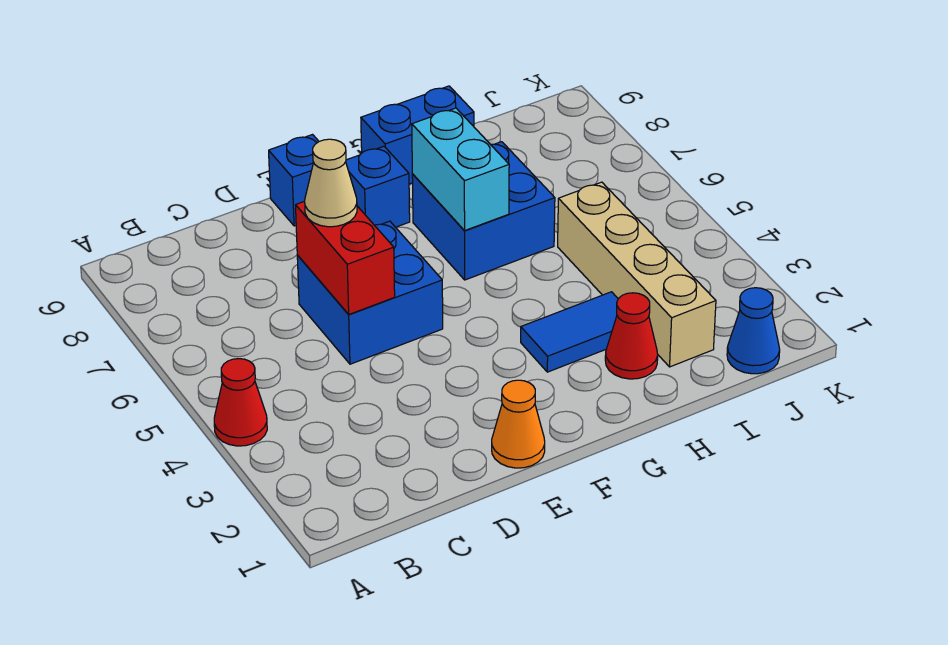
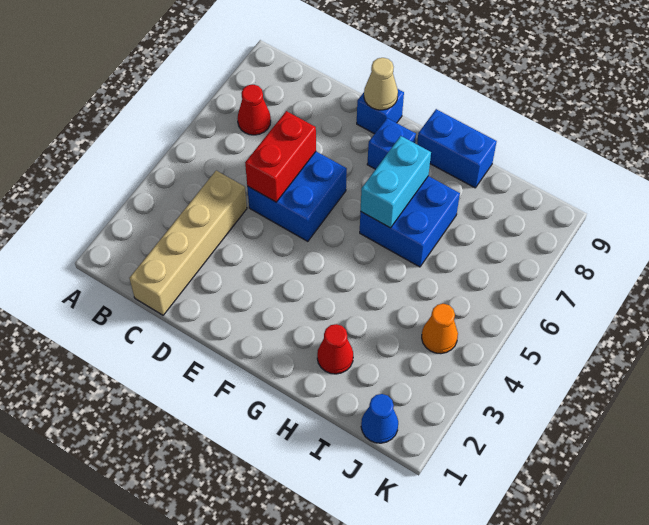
red cone A4 level 1 -> red cone B7 level 1
tan cone D6 level 3 -> tan cone E9 level 2
orange cone E1 level 1 -> orange cone J4 level 1
blue tile G3:H3 level 1 -> none
tan brick I2:I5 level 1 -> tan brick C1:C4 level 1

